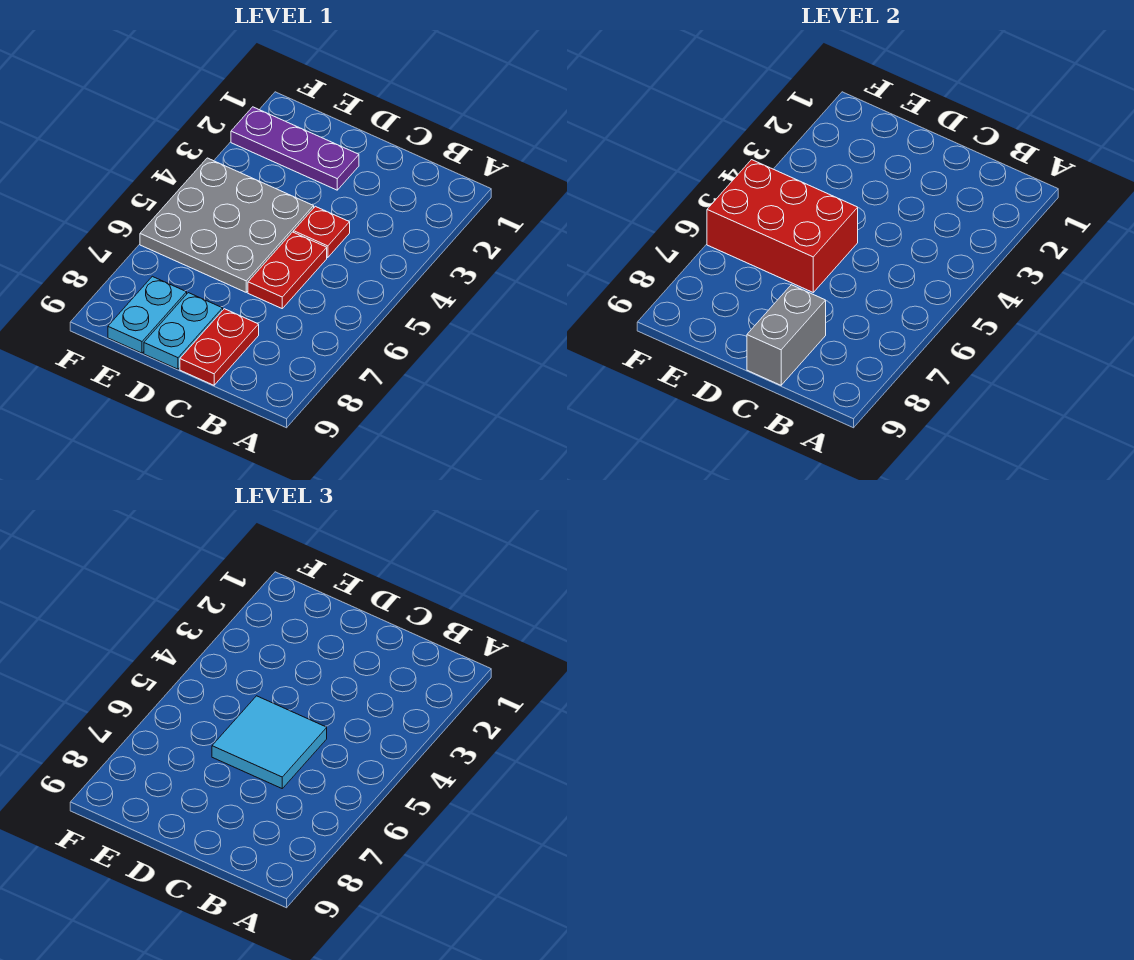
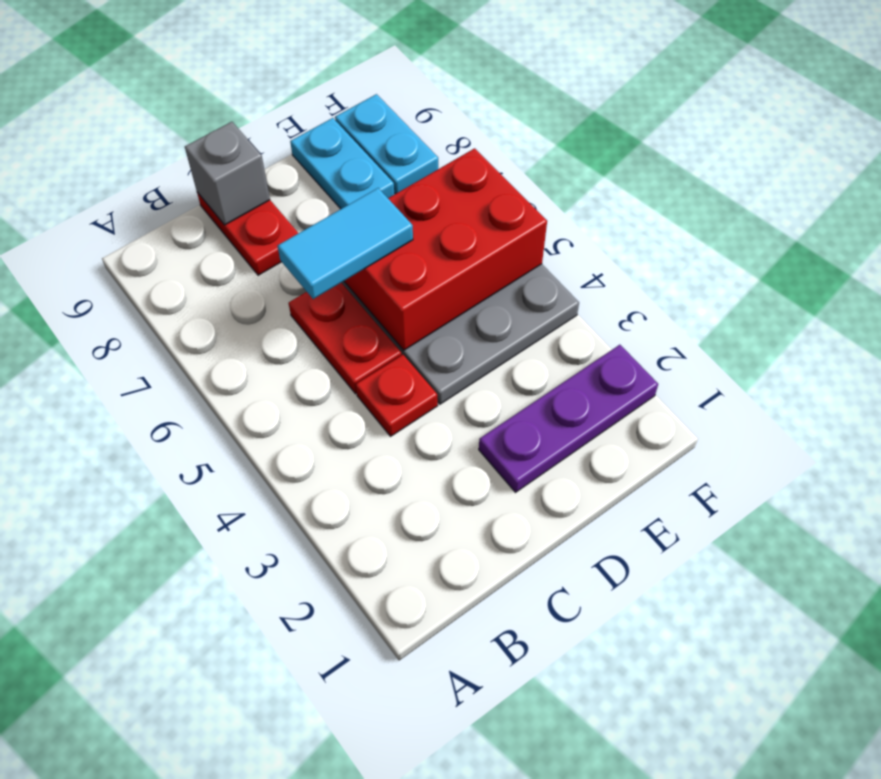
cyan tile C5:D6 level 3 -> cyan tile C6:D6 level 3
grey brick C8:C9 level 2 -> grey brick C9 level 2
cyan plate D8:D9 level 1 -> cyan plate F8:F9 level 1

